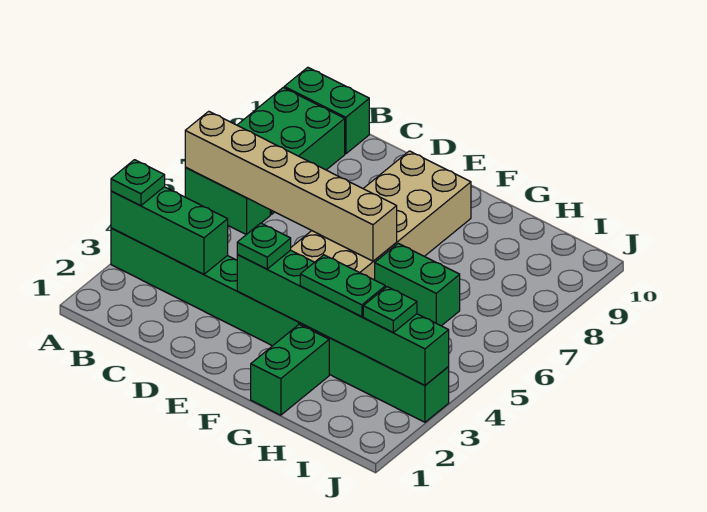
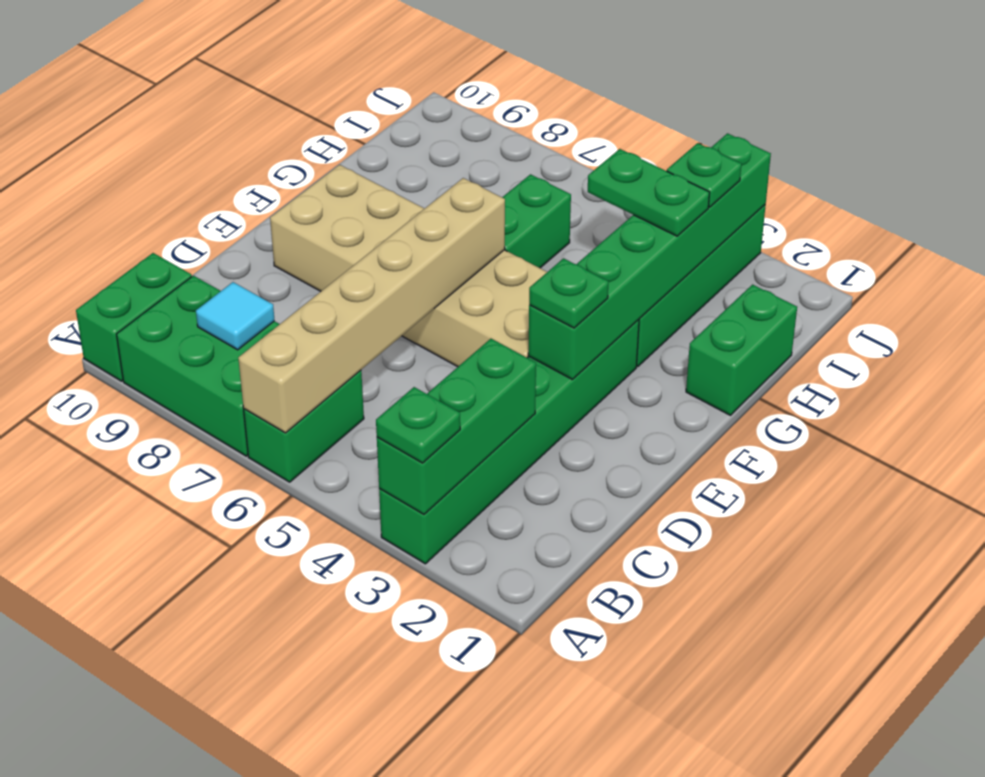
none -> cyan tile B8 level 2
green brick G1:G2 level 1 -> green brick G1:H1 level 1
green plate G3:H3 level 3 -> green plate H3:H4 level 3

